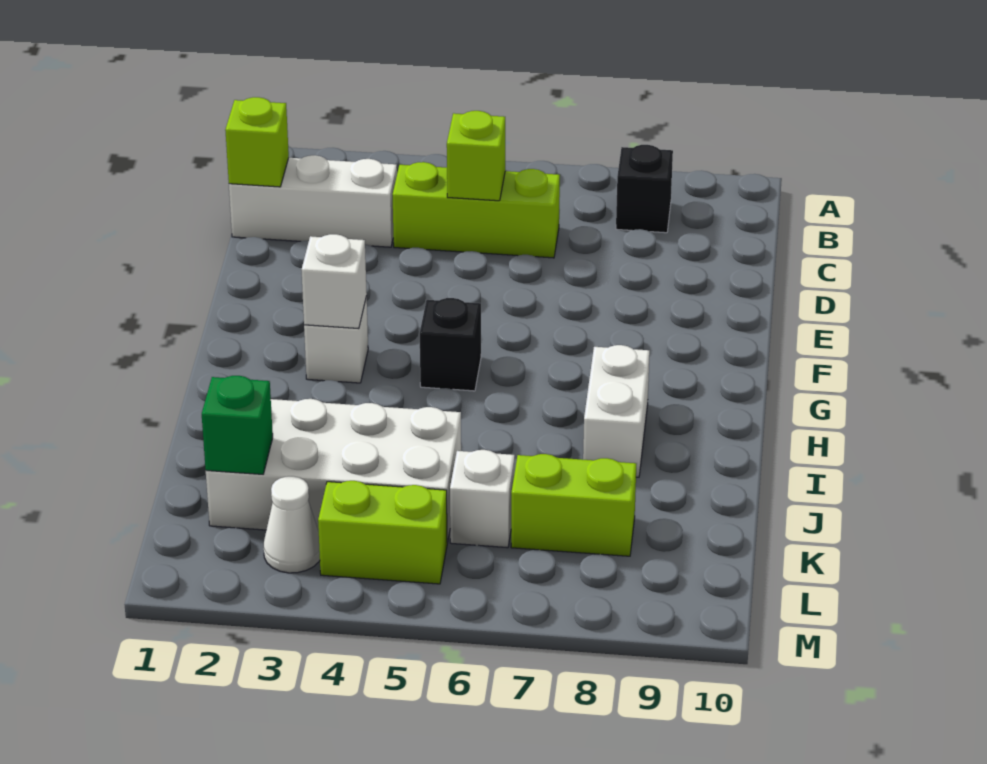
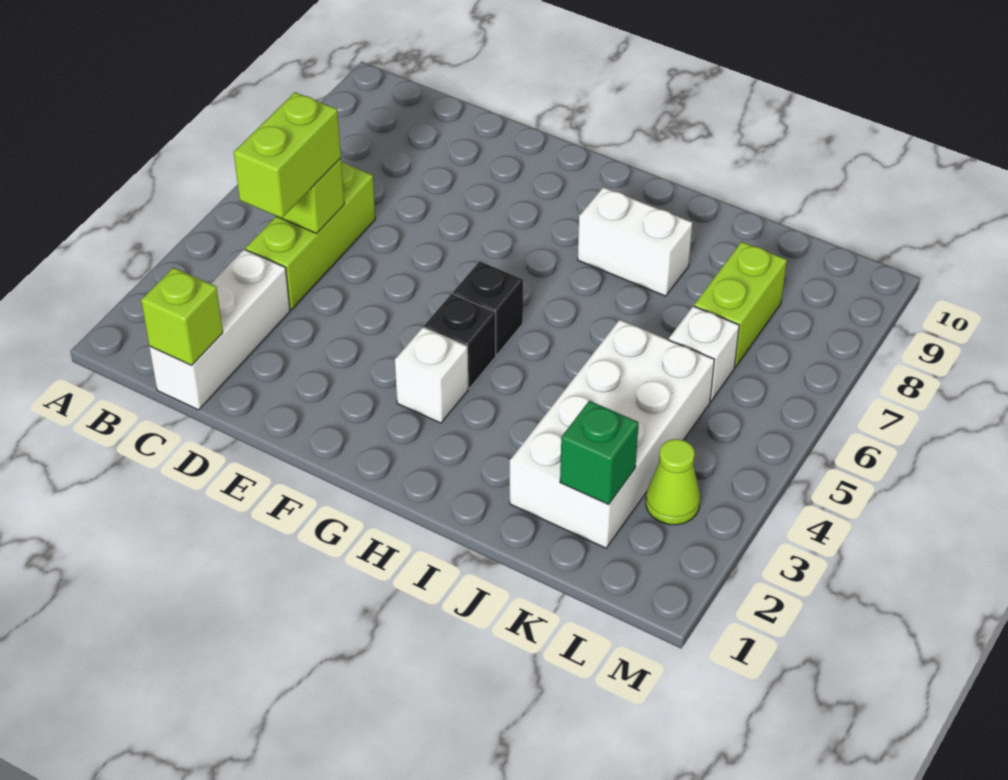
black brick B8 level 1 -> black brick G4 level 1
white brick G3 level 2 -> none
white cone L3 level 1 -> lime cone L3 level 1
lime brick L4:L5 level 1 -> lime brick C4:C5 level 3

